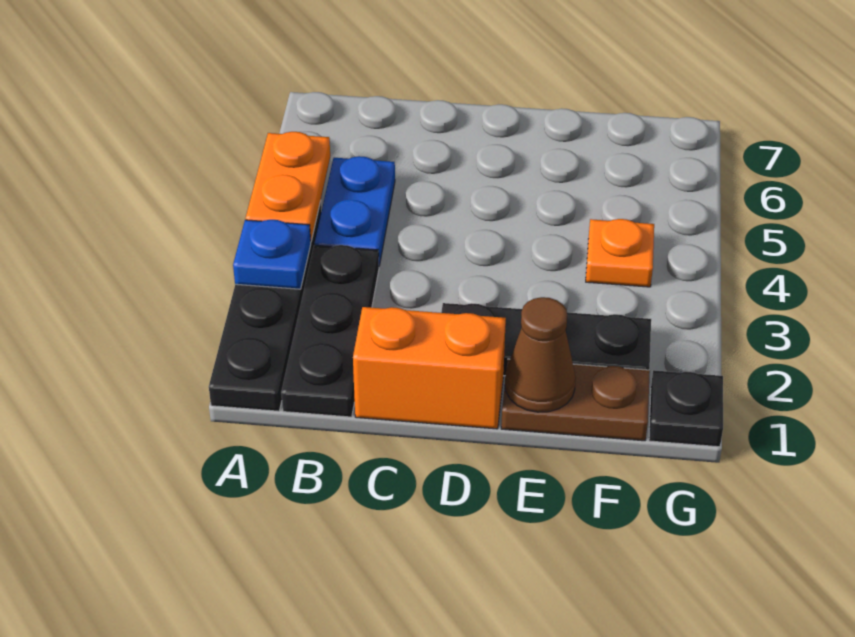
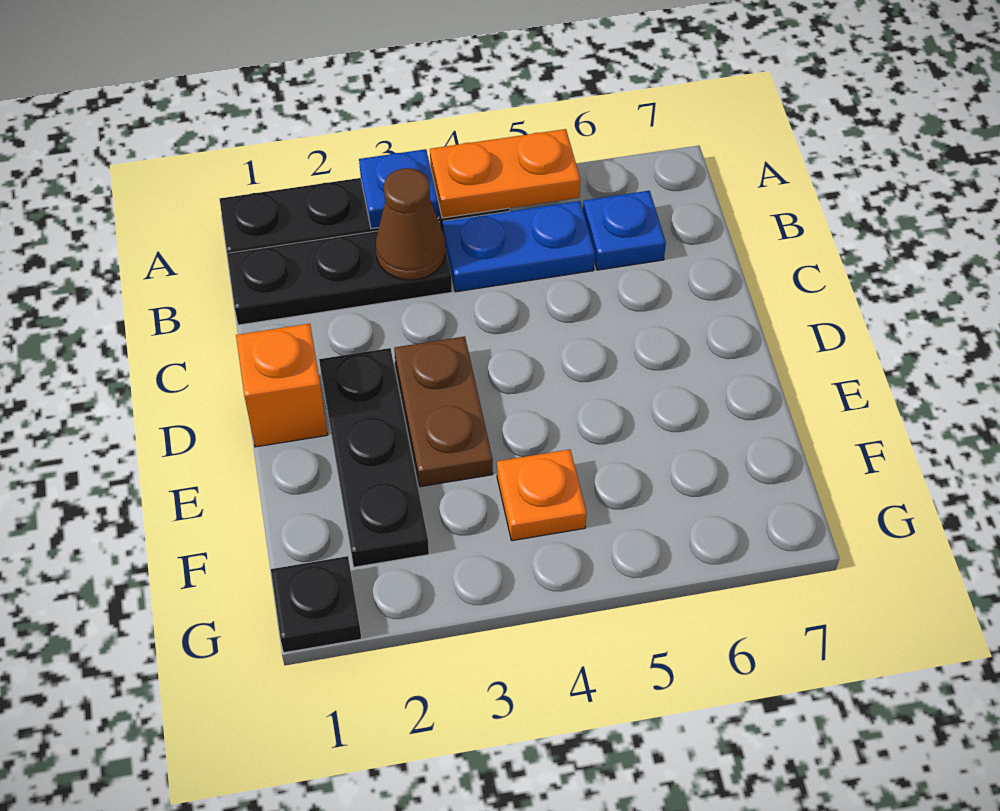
none -> blue plate B6 level 1
orange brick C1:D1 level 1 -> orange brick D1 level 1
brown plate E1:F1 level 1 -> brown plate D3:E3 level 1
brown cone E1 level 2 -> brown cone B3 level 2

